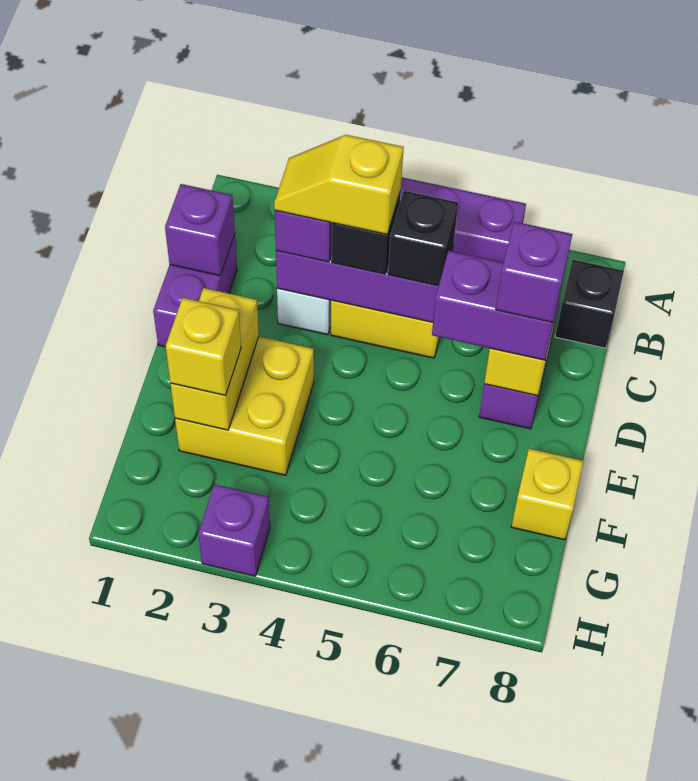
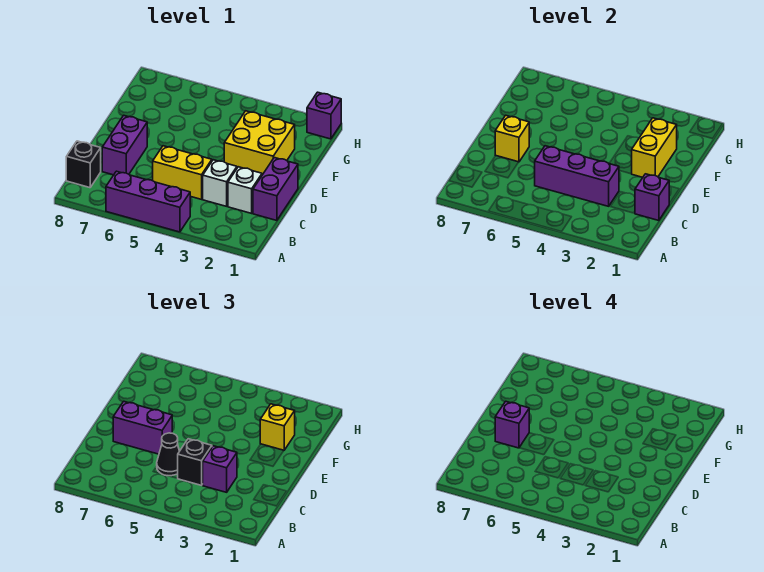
none -> white brick C2 level 1
yellow slope C3:C4 level 4 top 4 -> none
black brick C5 level 3 -> black cone C5 level 3
yellow brick F8 level 1 -> none
purple brick H3 level 1 -> purple brick H1 level 1

